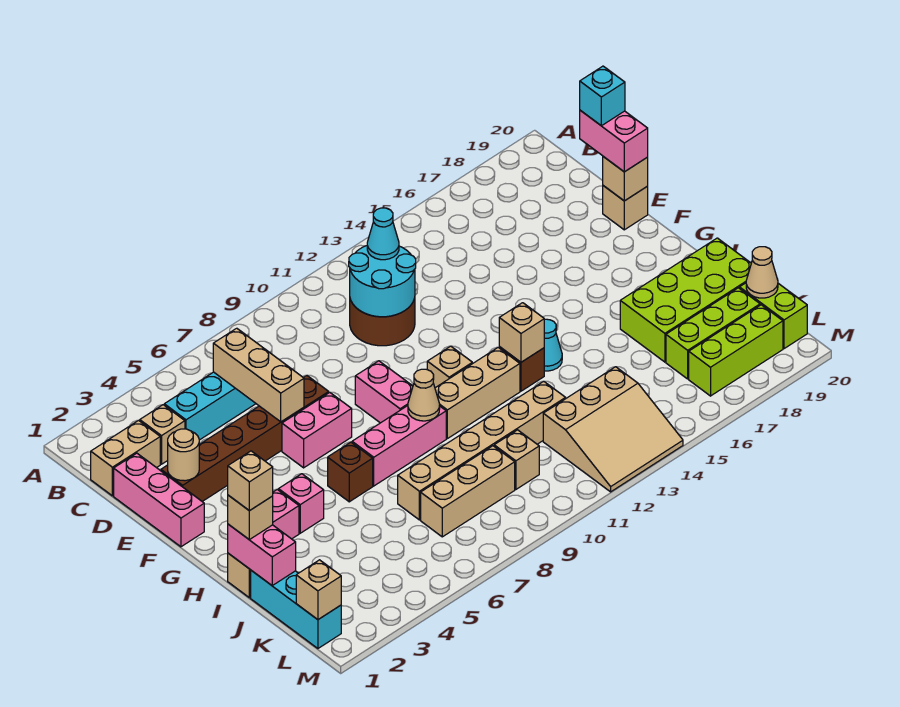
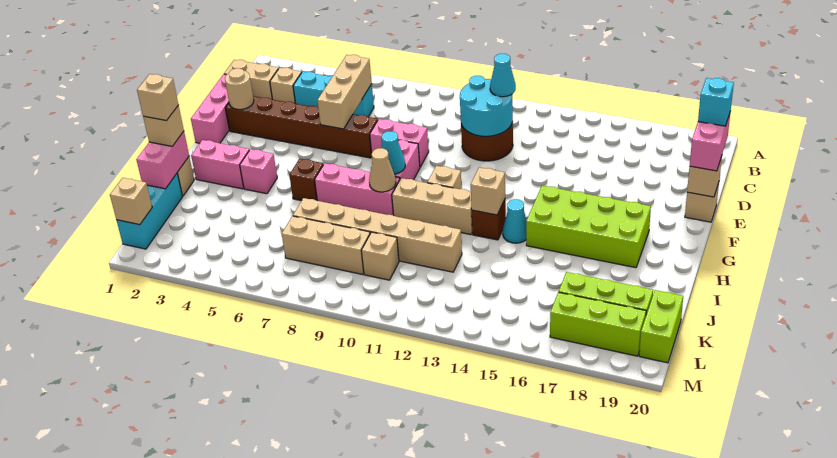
pink brick F6:F7 level 1 -> pink brick E8:E9 level 1
none -> cyan cone G9 level 2
lime brick I17:J20 level 1 -> lime brick G15:H18 level 1
tan slope K12:M14 level 1 top K -> none
tan cone K20 level 2 -> none

